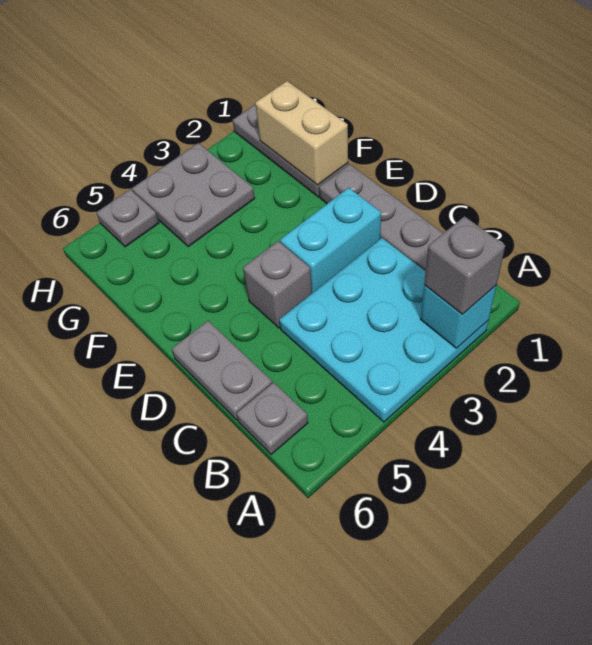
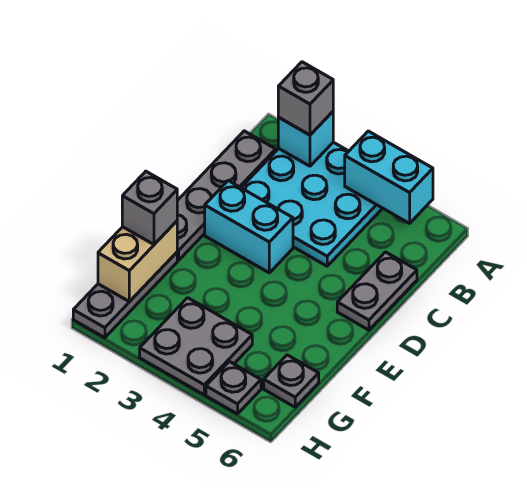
none -> cyan brick A4:A5 level 2
grey plate B6 level 1 -> grey plate G6 level 1
grey brick D4 level 1 -> grey brick F1 level 3

